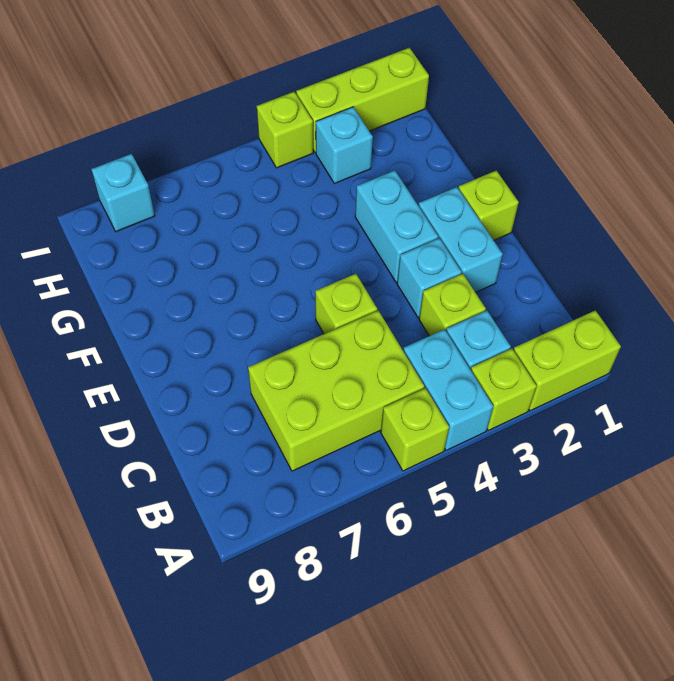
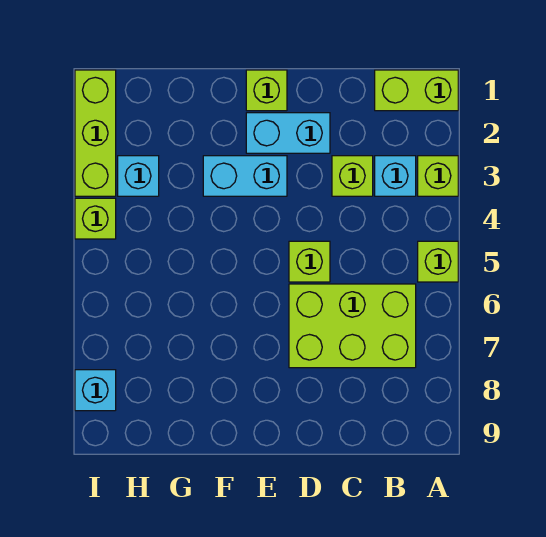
lime brick A1:A2 level 1 -> lime brick A1:B1 level 1
cyan brick A4:B4 level 1 -> none
lime brick B5:C7 level 1 -> lime brick B6:D7 level 1
cyan brick D3 level 1 -> none

